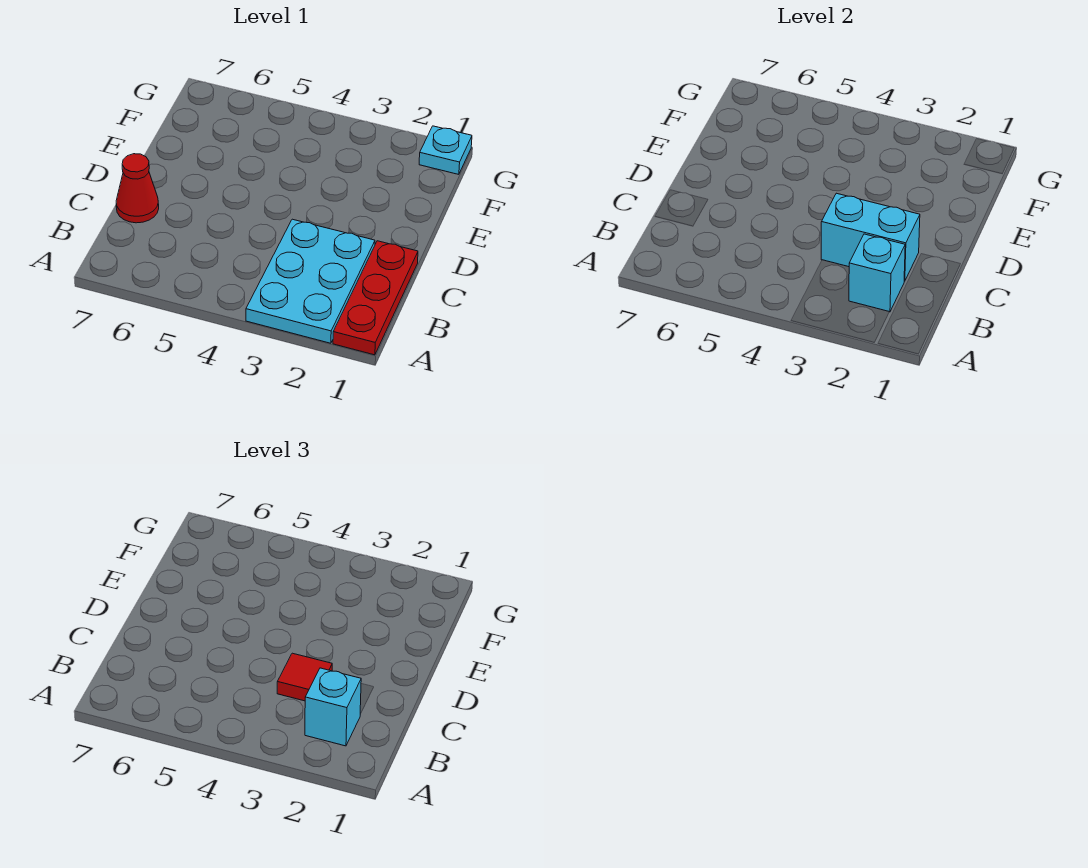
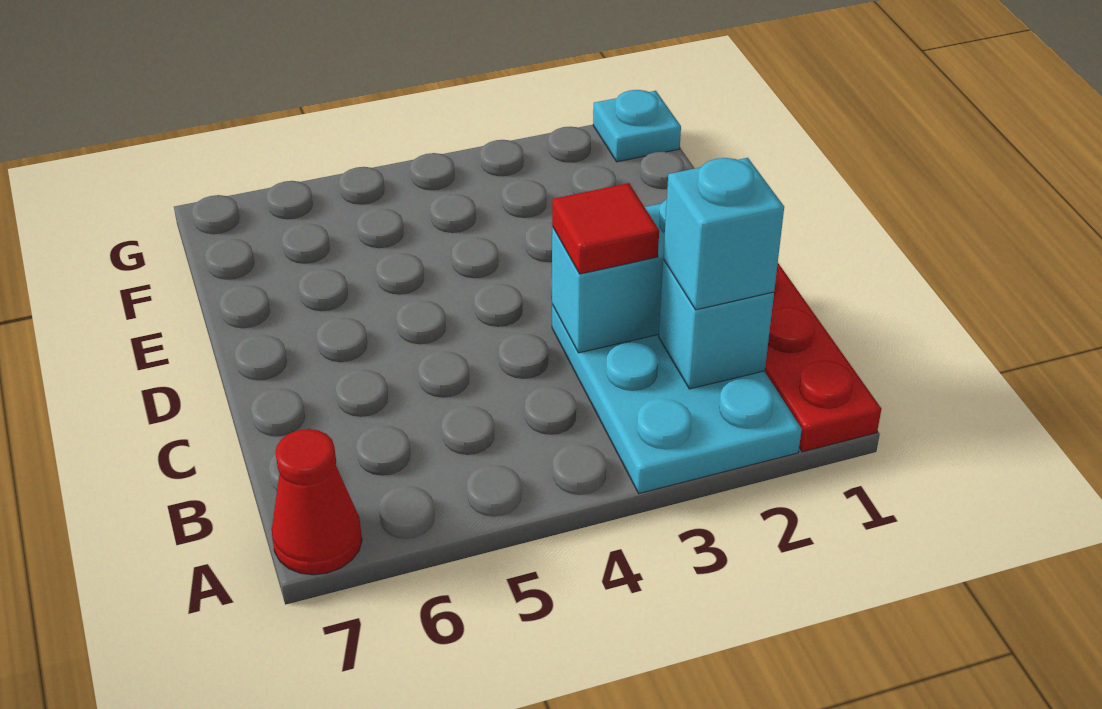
red cone C7 level 1 -> red cone A7 level 1

